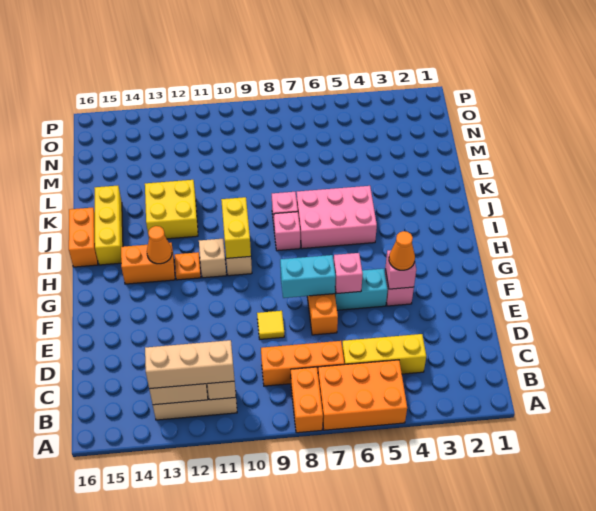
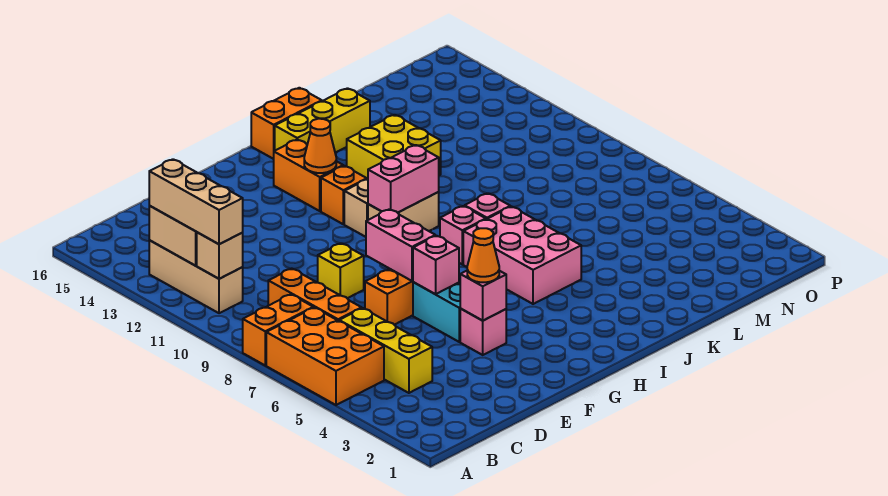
yellow tile E9 level 1 -> yellow brick E9 level 1
cyan brick F7:F8 level 2 -> pink brick F7:F8 level 2
yellow brick H10:I10 level 2 -> pink brick H10:I10 level 2
orange plate H12 level 1 -> orange brick H12 level 1

